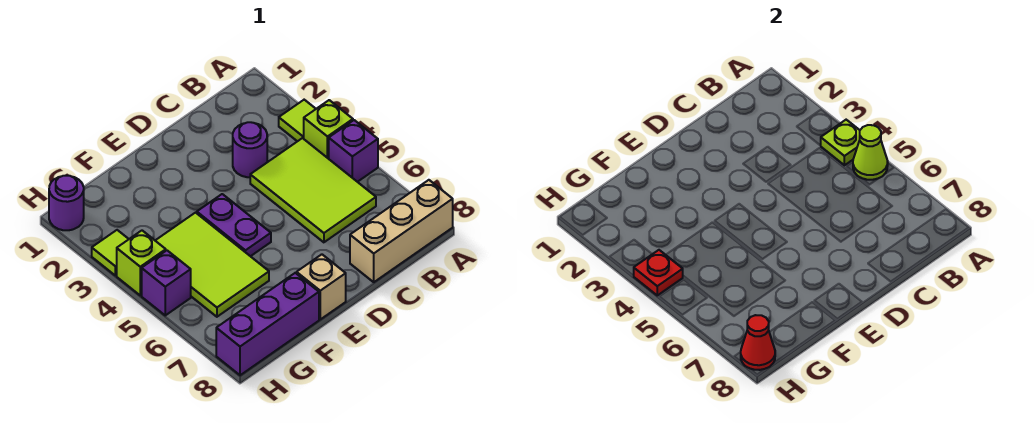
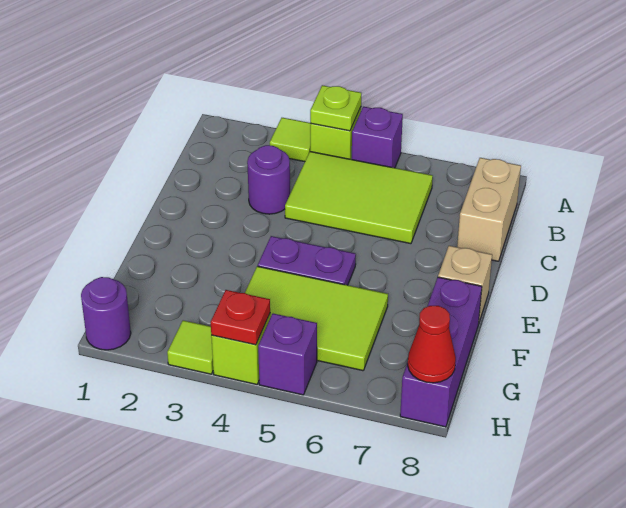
lime cone A5 level 2 -> none
tan brick A8:C8 level 1 -> tan brick B8:C8 level 1

